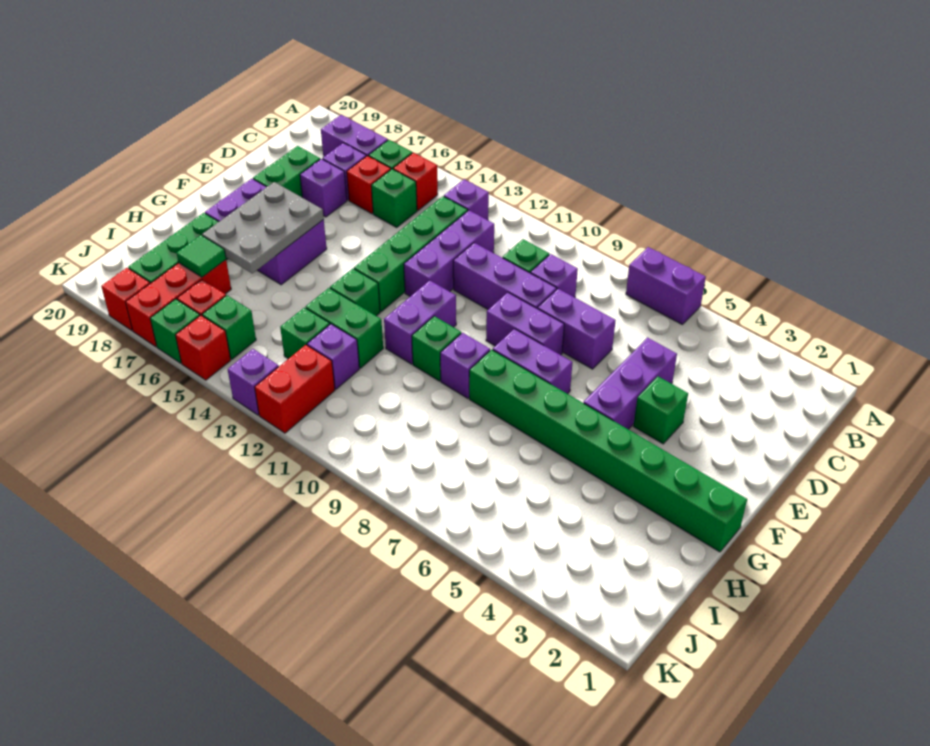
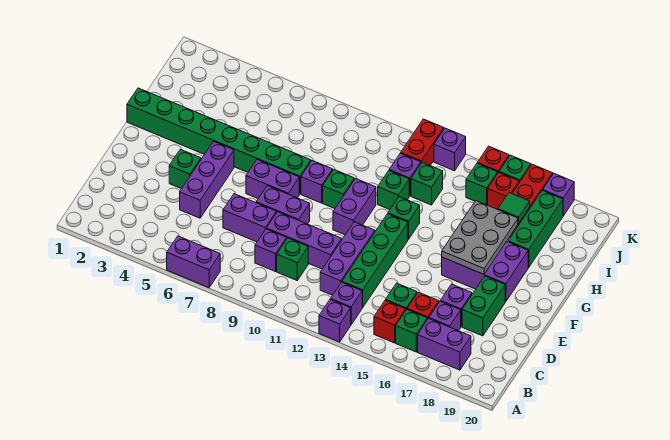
none -> purple brick A13 level 1
green brick H12:H13 level 1 -> green brick H12 level 1
red brick K18 level 1 -> purple brick K18 level 1

